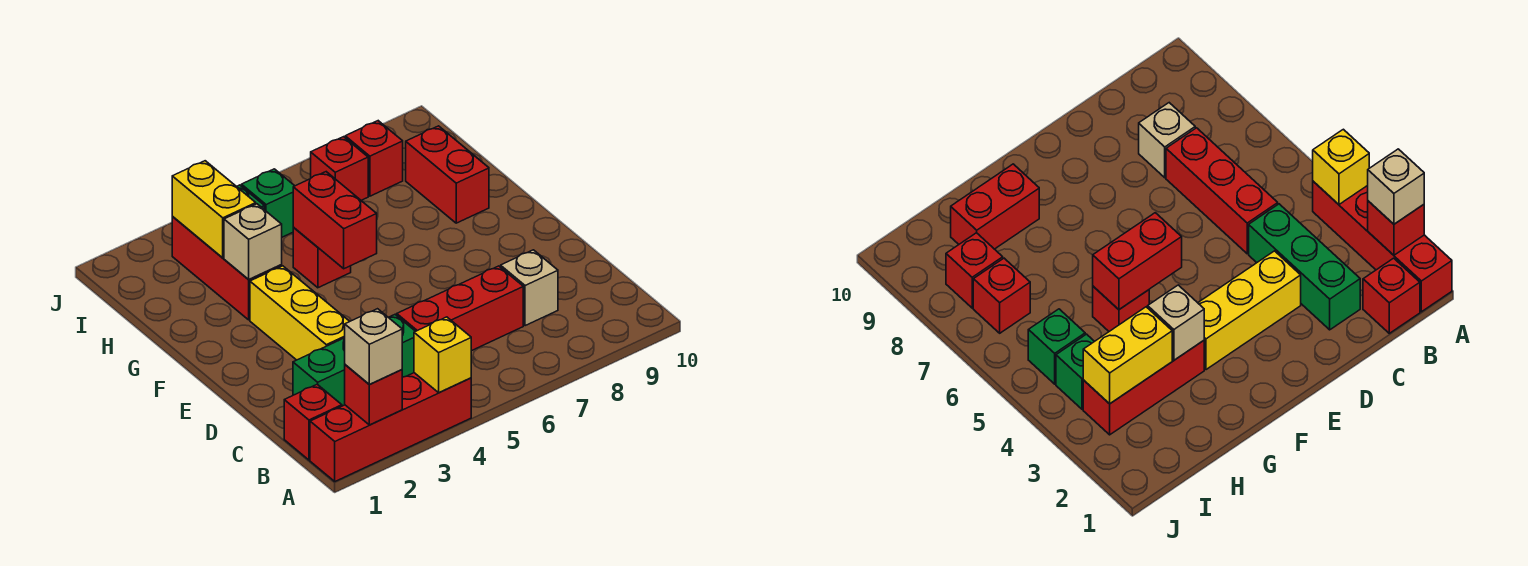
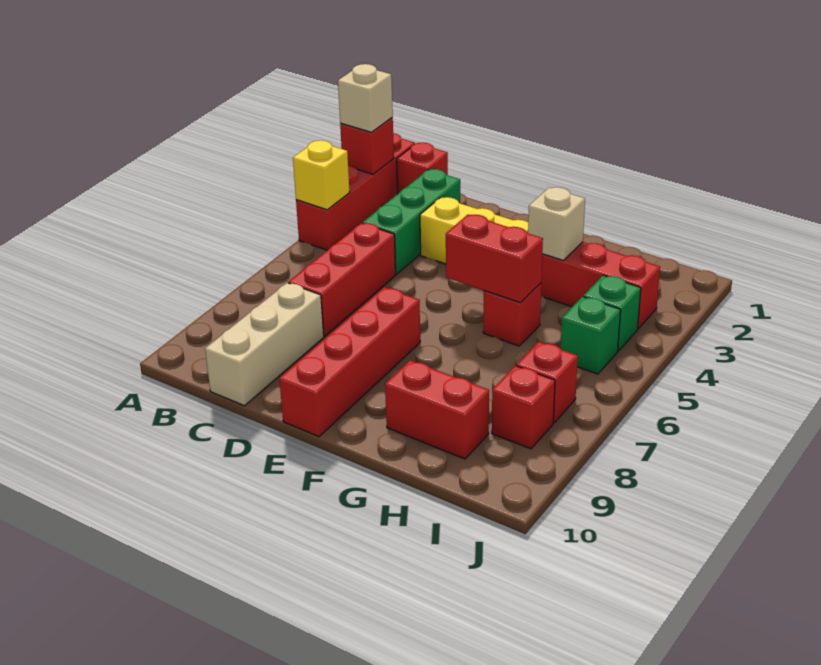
tan brick C8 level 1 -> tan brick C8:C10 level 1
none -> red brick E7:E10 level 1
yellow brick H3:I3 level 2 -> none

